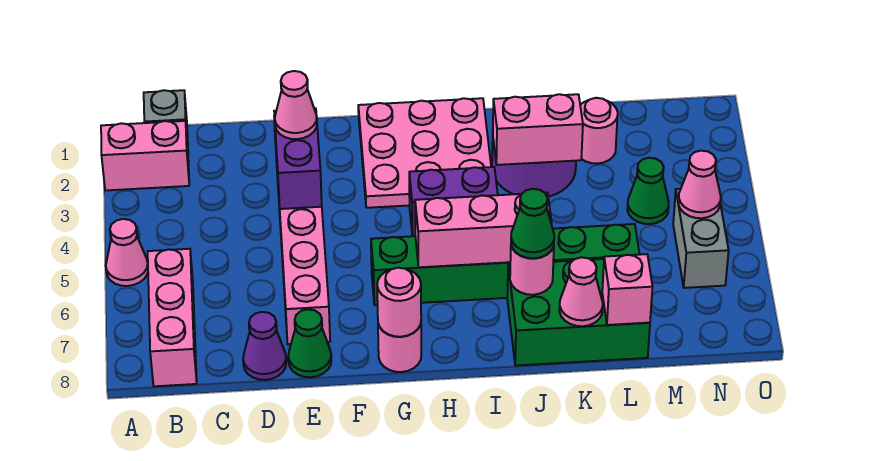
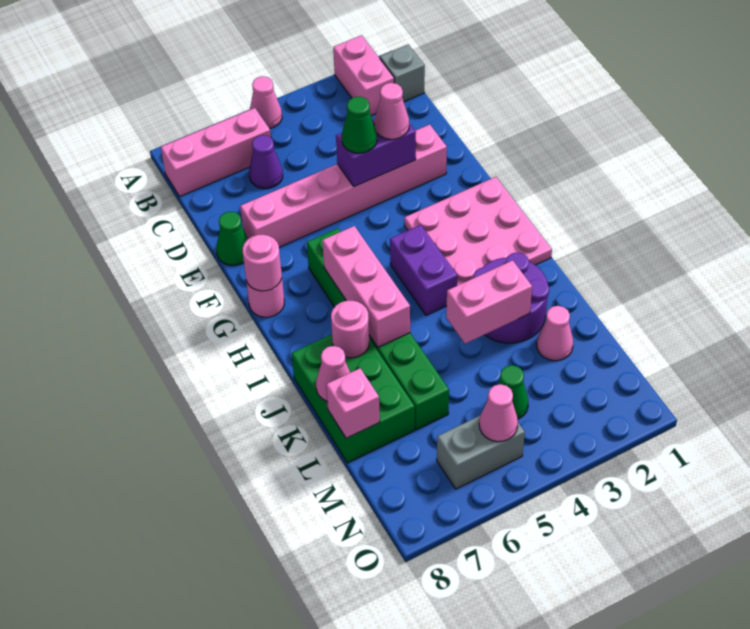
purple cone D8 level 1 -> purple cone C6 level 1
pink brick J3:K3 level 2 -> pink brick K3:K4 level 2
green cone J7 level 3 -> green cone E4 level 3
pink round brick L2 level 1 -> pink cone L2 level 1

